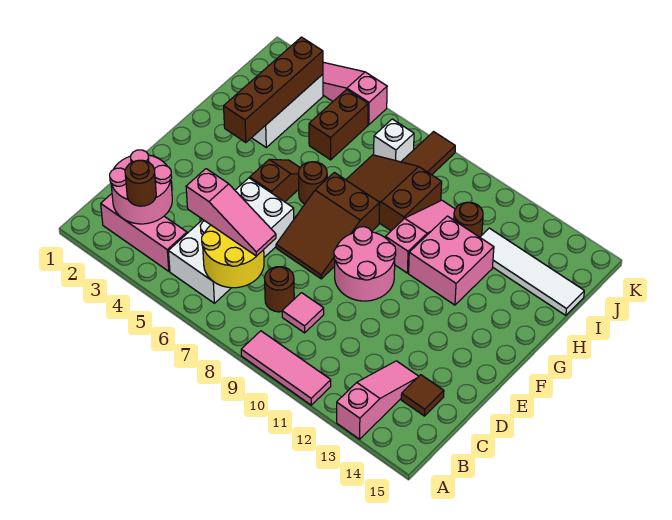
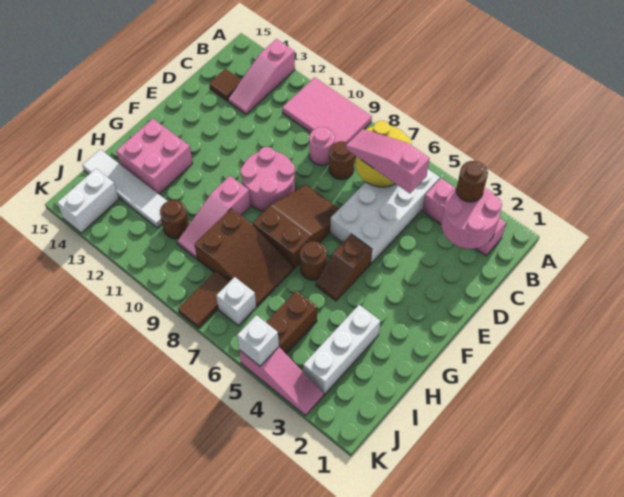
pink tile A9:A11 level 1 -> pink tile A9:B11 level 1
pink tile C9 level 1 -> pink round brick C9 level 1
brown brick G3:J3 level 2 -> none
pink brick G11:H12 level 1 -> pink brick G13:H14 level 1
none -> white brick J14:K14 level 1
none -> white brick K5 level 2

